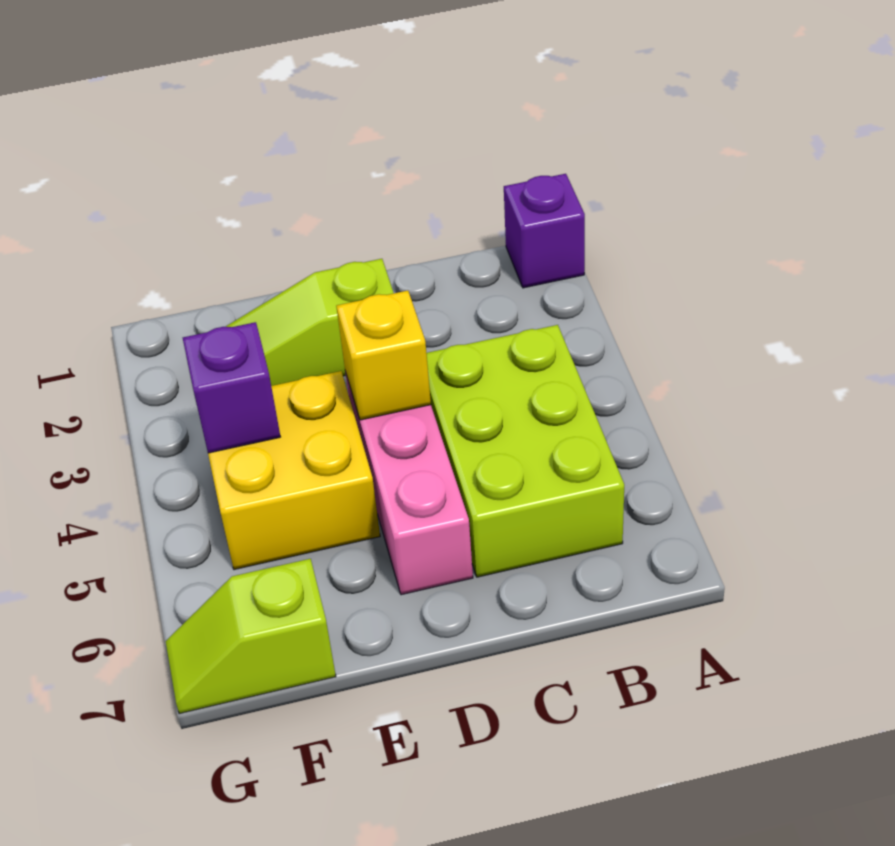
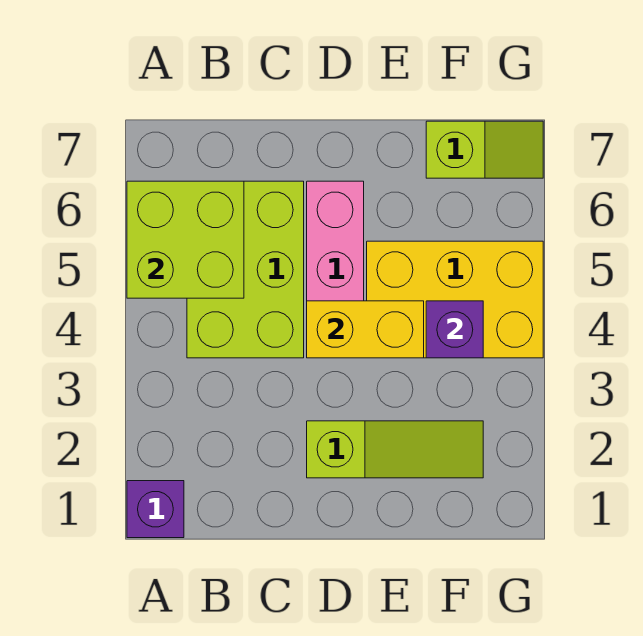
none -> lime brick A5:B6 level 2
yellow brick D4 level 2 -> yellow brick D4:E4 level 2
yellow brick E4:F5 level 1 -> yellow brick E4:G5 level 1

